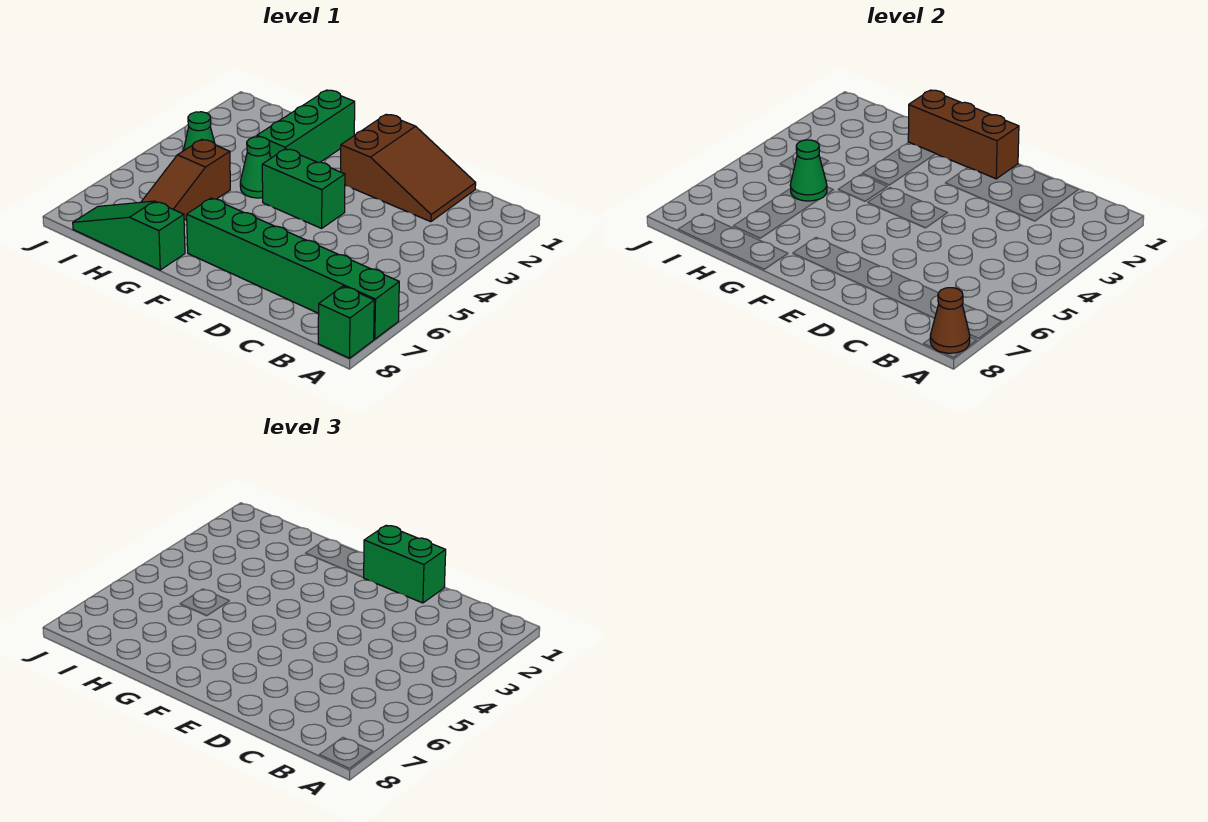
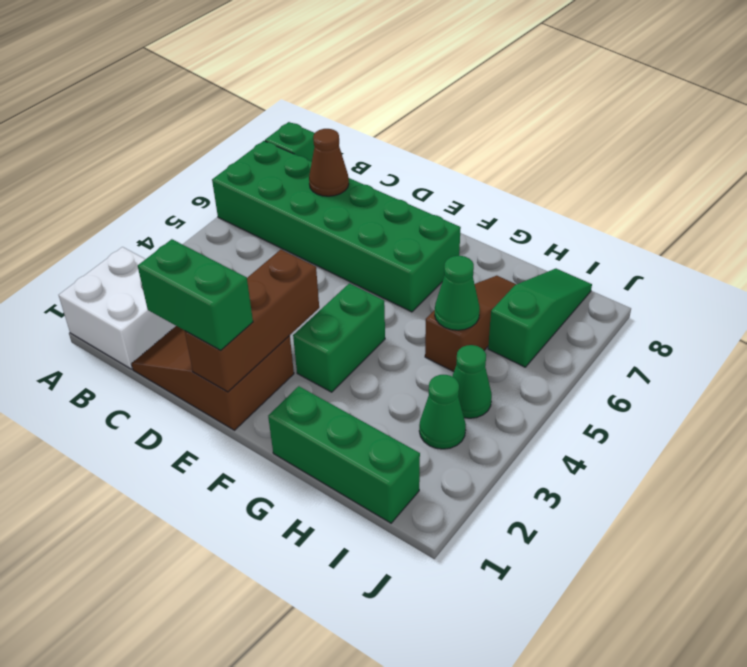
none -> white brick A1:B2 level 1
green brick A7:F7 level 1 -> green brick A6:F7 level 1
brown cone A8 level 2 -> brown cone C7 level 2
brown brick E1:G1 level 2 -> brown brick E1:E3 level 2
green brick E4:F4 level 1 -> green brick F3:F4 level 1
green brick G1:G3 level 1 -> green brick G1:I1 level 1
green cone G4 level 1 -> green cone I3 level 1
green slope G8:I8 level 1 top G -> green slope I6:I8 level 1 top 6

